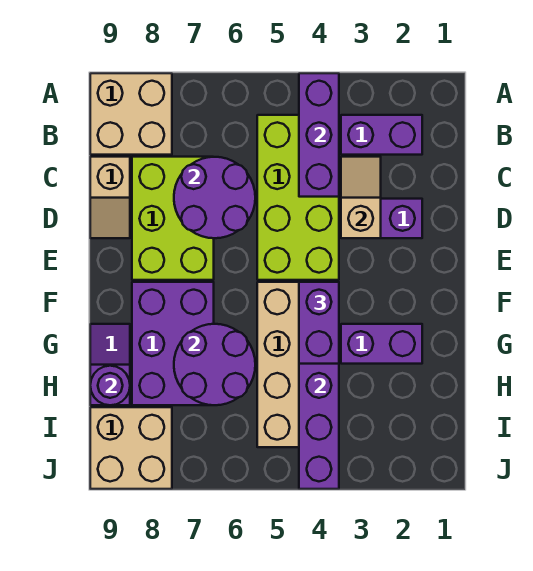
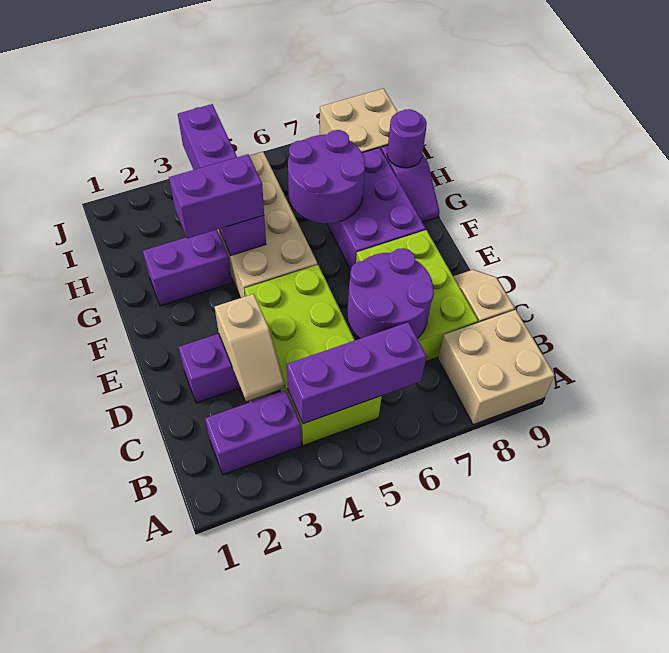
purple brick A4:C4 level 2 -> purple brick B4:B6 level 2
purple brick F4:G4 level 3 -> purple brick G3:G4 level 3

